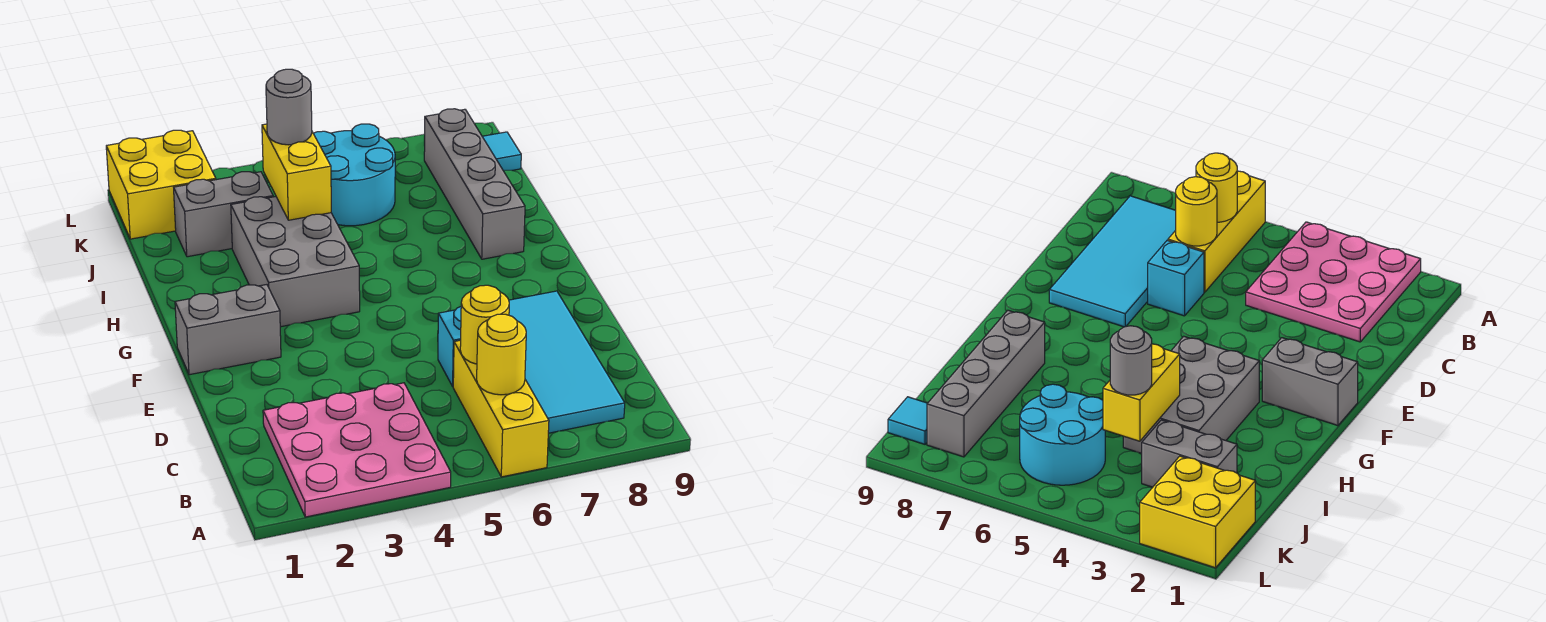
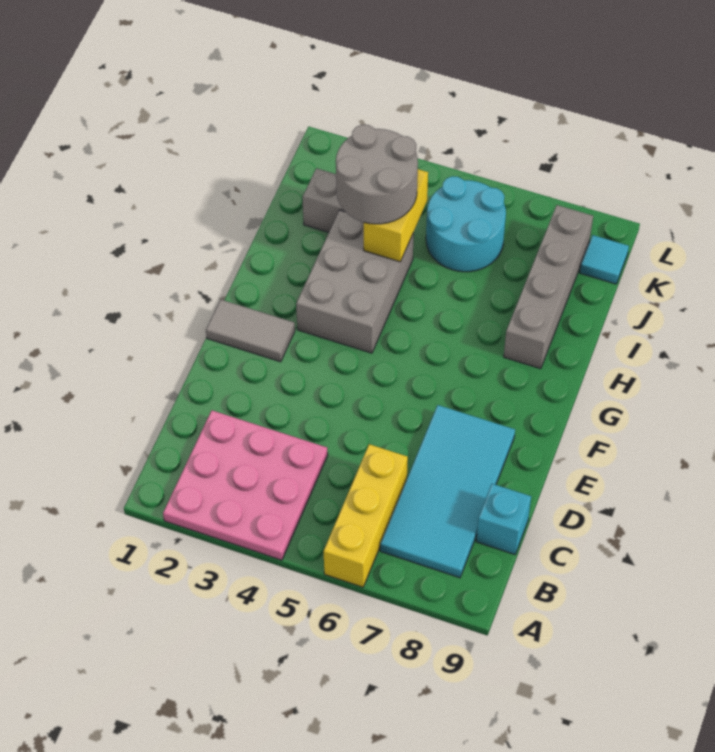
yellow round brick B6 level 2 -> none
yellow round brick C6 level 2 -> none
cyan brick D6 level 1 -> cyan brick C9 level 1
grey brick F1:F2 level 1 -> grey tile F1:F2 level 1
grey round brick J4 level 3 -> grey round brick I3:J4 level 3
yellow brick K1:L2 level 1 -> none

